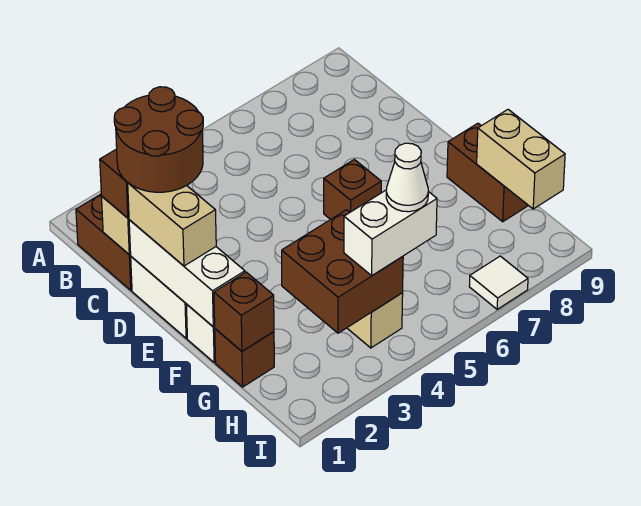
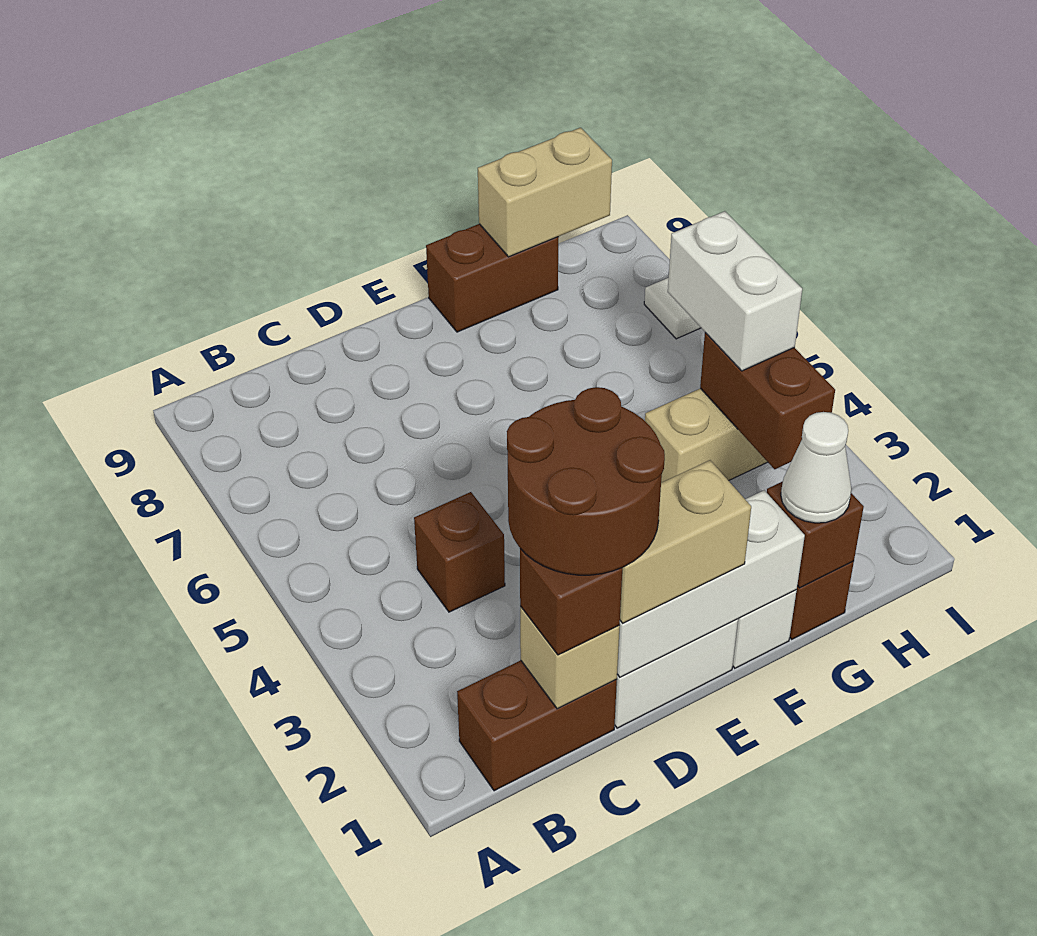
brown brick E6 level 1 -> brown brick C4 level 1
brown brick G3:H4 level 2 -> brown brick H3:H4 level 2
white cone H5 level 4 -> white cone G1 level 3

